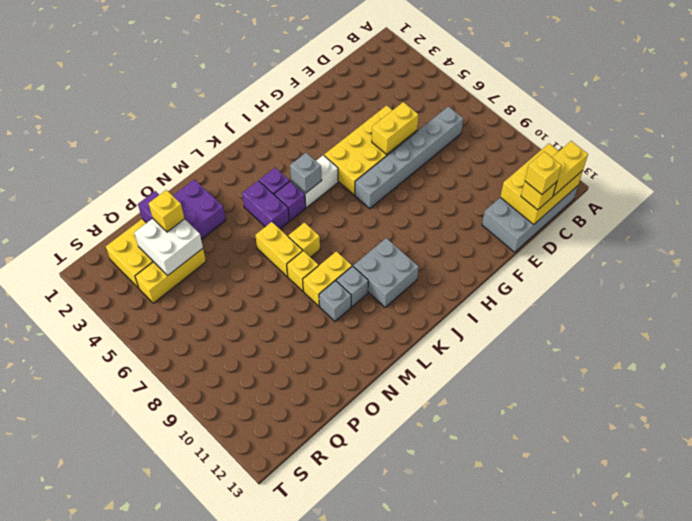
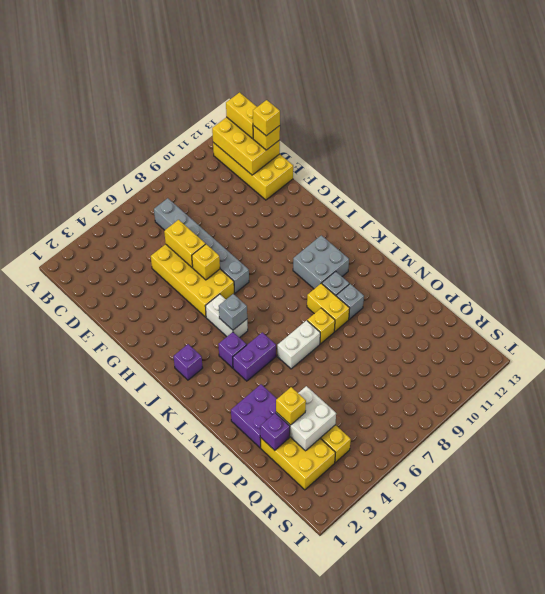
grey brick B12:E13 level 1 -> yellow brick B12:E13 level 1
purple brick K5 level 1 -> purple brick J2 level 1
yellow brick L7 level 1 -> yellow brick G6 level 2
yellow brick M6:M7 level 1 -> white brick M6:M7 level 1

